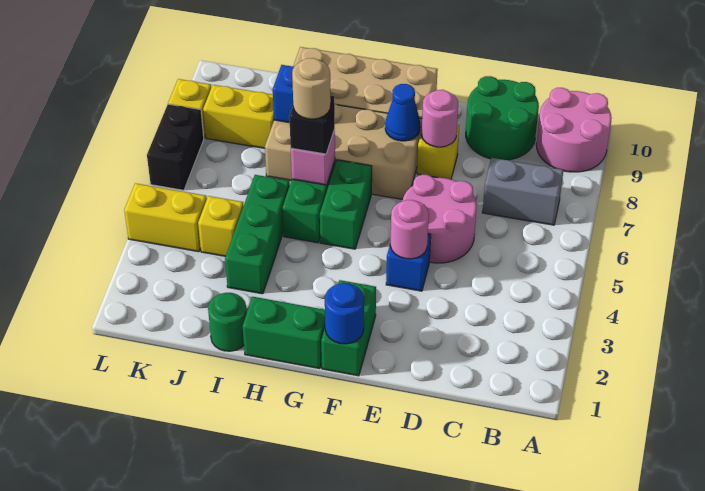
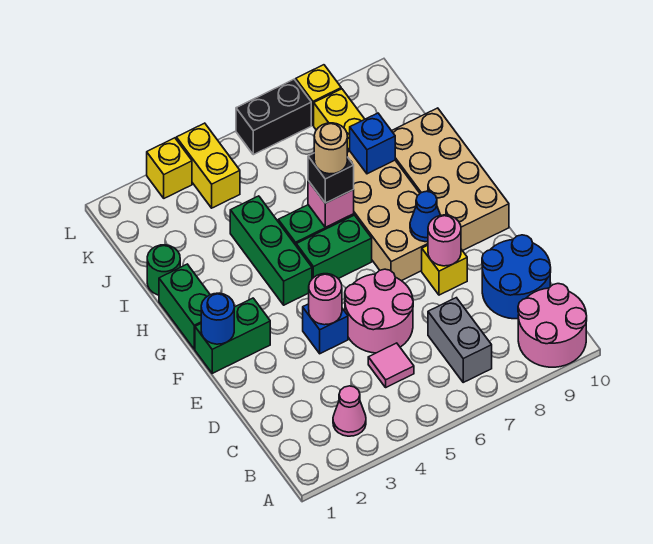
none -> pink cone B3 level 1
none -> pink tile C5 level 1
green round brick C9:D10 level 1 -> blue round brick C9:D10 level 1
green brick I3:I5 level 1 -> green brick G4:I4 level 1
yellow brick J4 level 1 -> yellow brick L3 level 1

